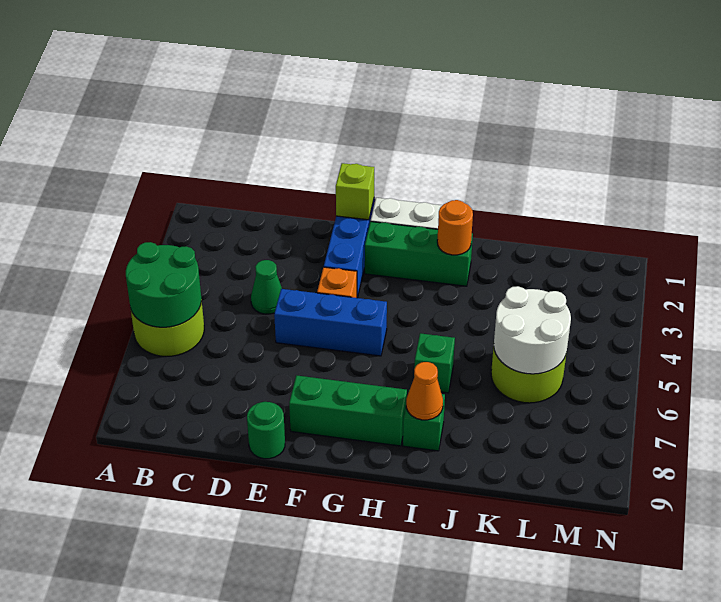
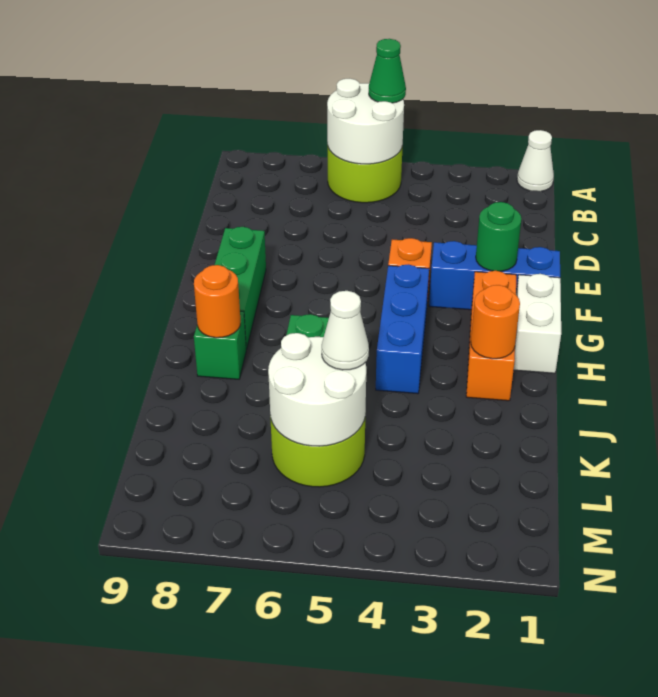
none -> white cone A1 level 1
green round brick A5:B6 level 2 -> white round brick A5:B6 level 2
green cone D4 level 1 -> green cone A5 level 3
blue brick E5:G5 level 1 -> blue brick G4:I4 level 1
green round brick E9 level 1 -> green round brick F2 level 2
lime brick F1 level 2 -> none
green brick G2:I2 level 1 -> orange brick G2:I2 level 1
orange cone I8 level 2 -> orange round brick I8 level 2
none -> white cone K5 level 3

